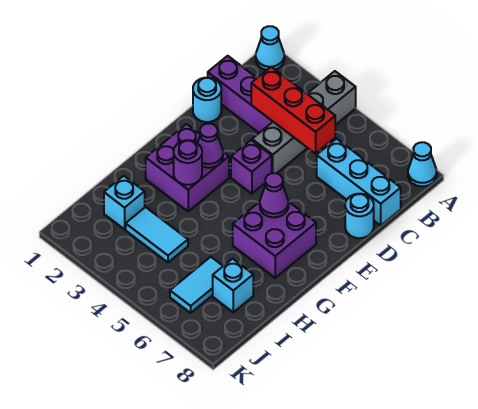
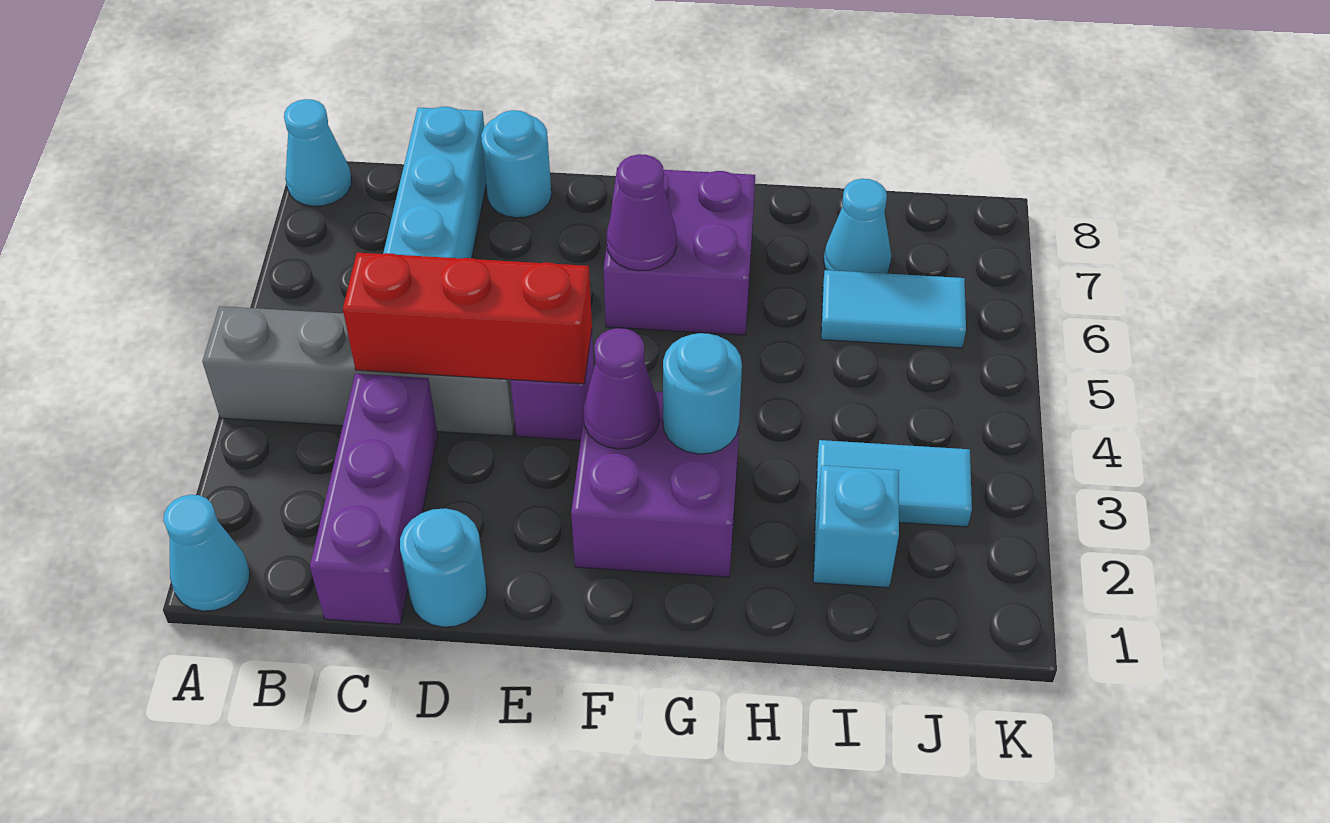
red brick C3:C5 level 2 -> red brick C4:E4 level 2
purple round brick G3 level 2 -> cyan round brick G3 level 2
cyan tile I3:I4 level 1 -> cyan tile I3:J3 level 1
cyan brick I7 level 1 -> cyan cone I7 level 1

